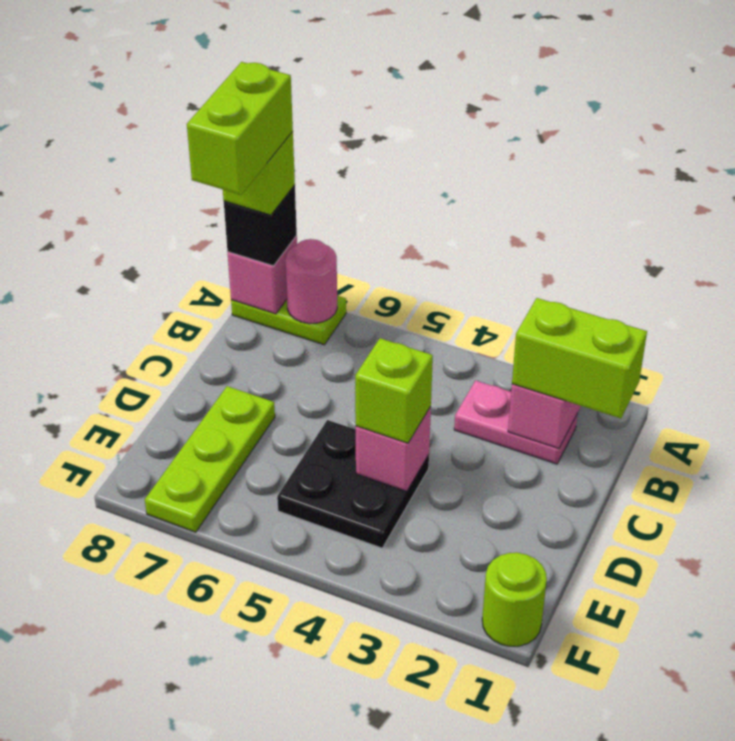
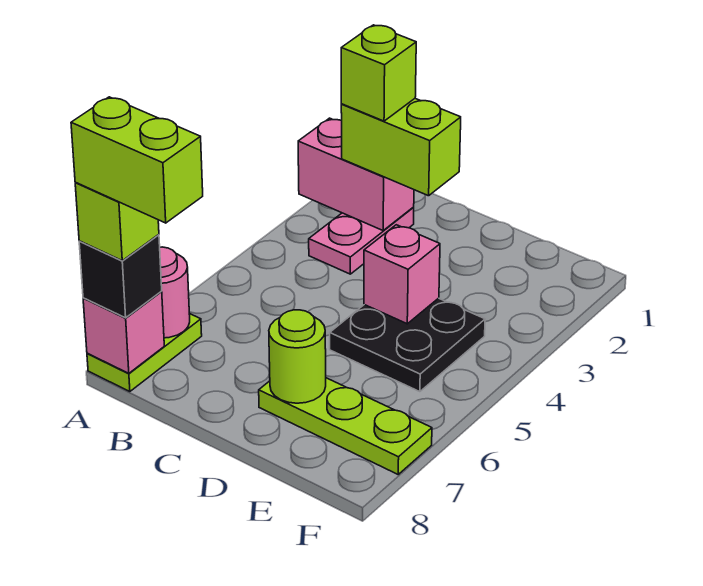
lime brick B1:B2 level 3 -> lime brick B2:C2 level 3
lime brick D4 level 3 -> lime brick B2 level 4
lime round brick F1 level 1 -> lime round brick D7 level 2

